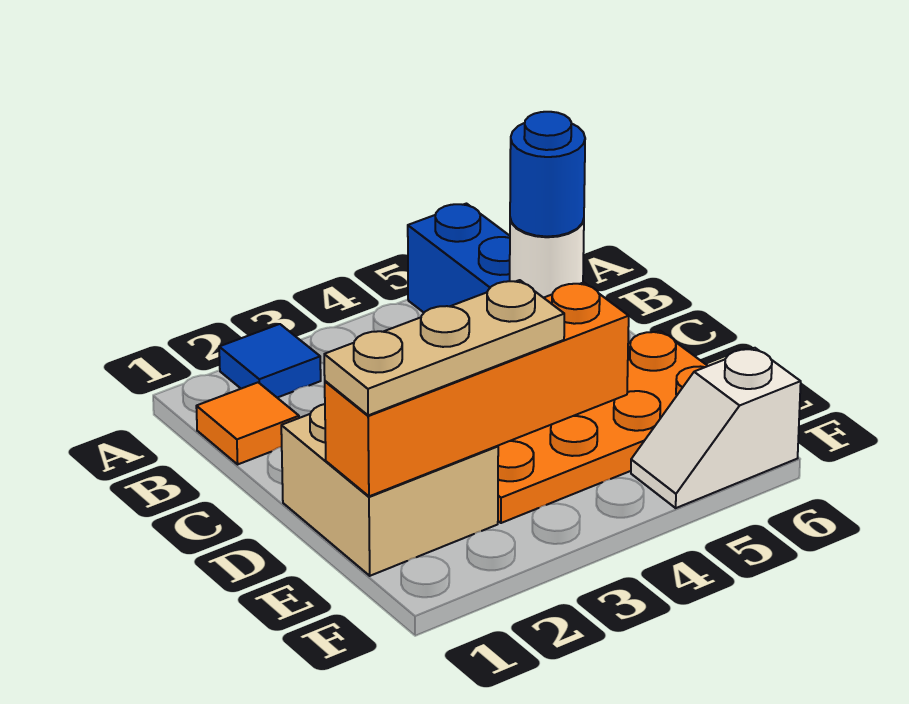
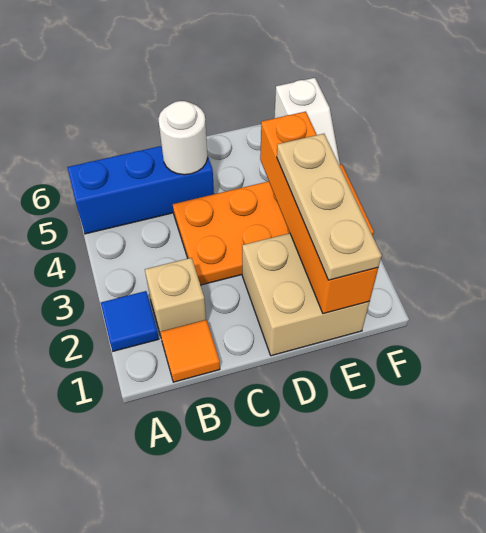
none -> tan brick B2 level 1
blue round brick C5 level 3 -> none
orange plate D3:E6 level 1 -> orange plate C3:F4 level 1

